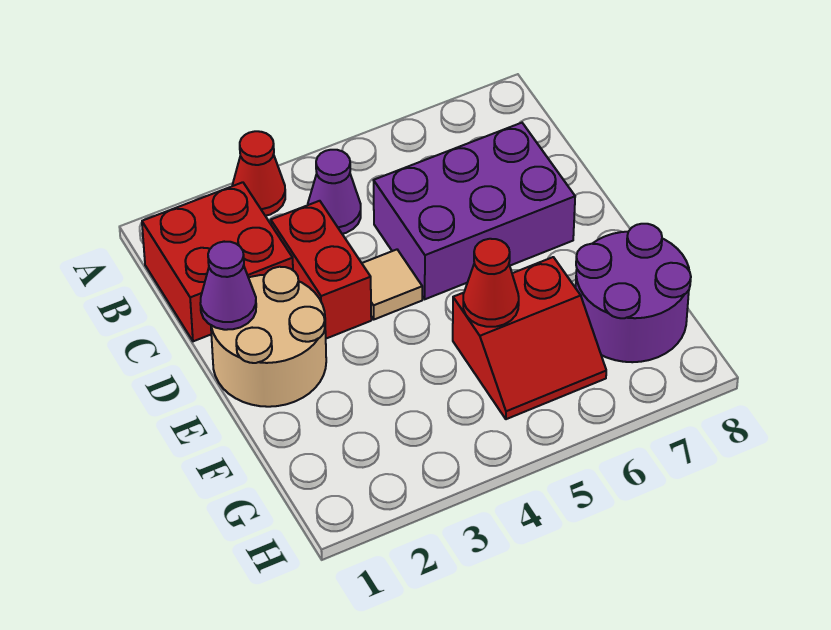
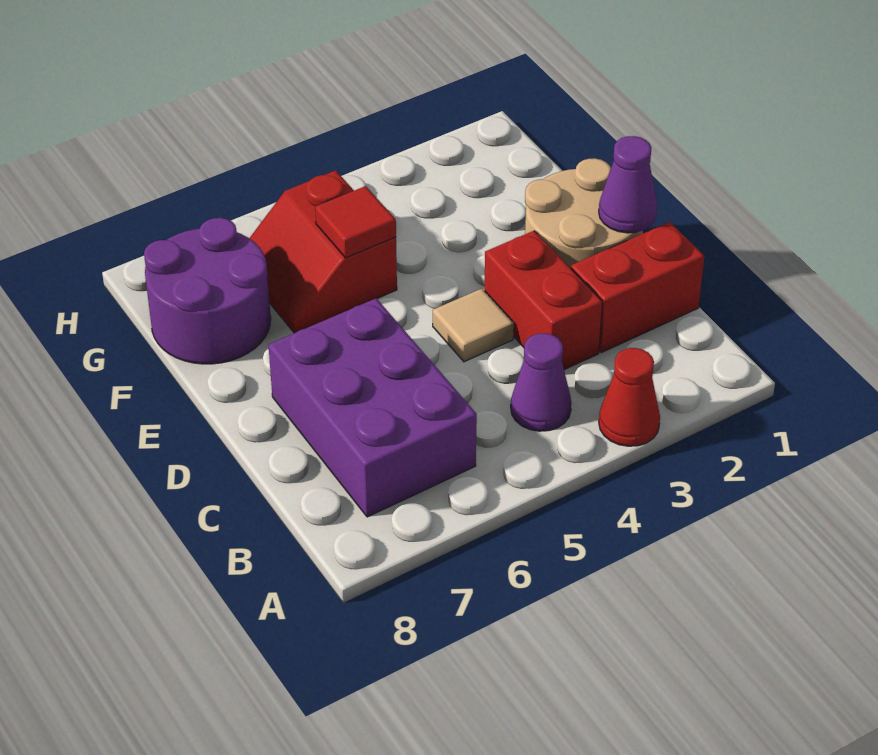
red brick B1:C2 level 1 -> red brick C1:C2 level 1
purple brick C5:D7 level 1 -> purple brick B6:D7 level 1
red slope F5:G6 level 1 top F -> red slope F5:G6 level 1 top 5
red cone F5 level 2 -> red tile F5 level 2

